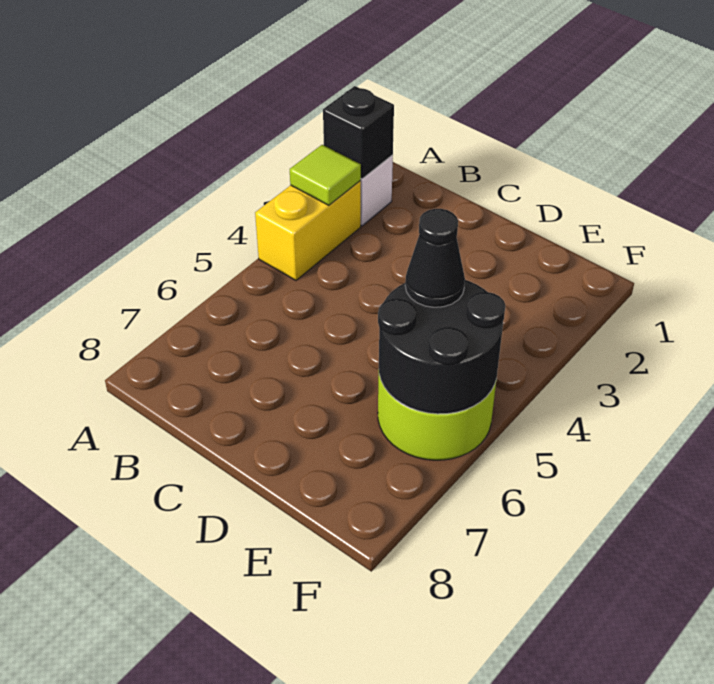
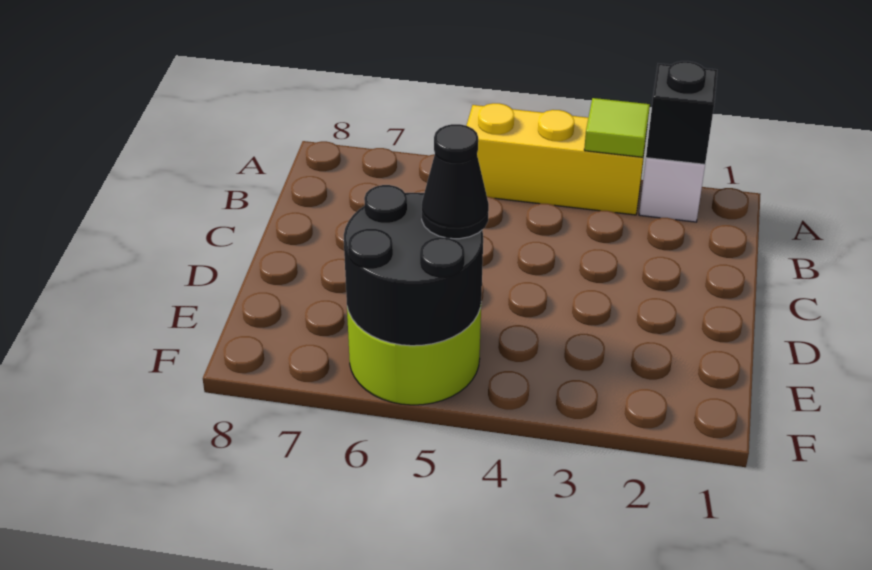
yellow brick A3:A4 level 1 -> yellow brick A3:A5 level 1

